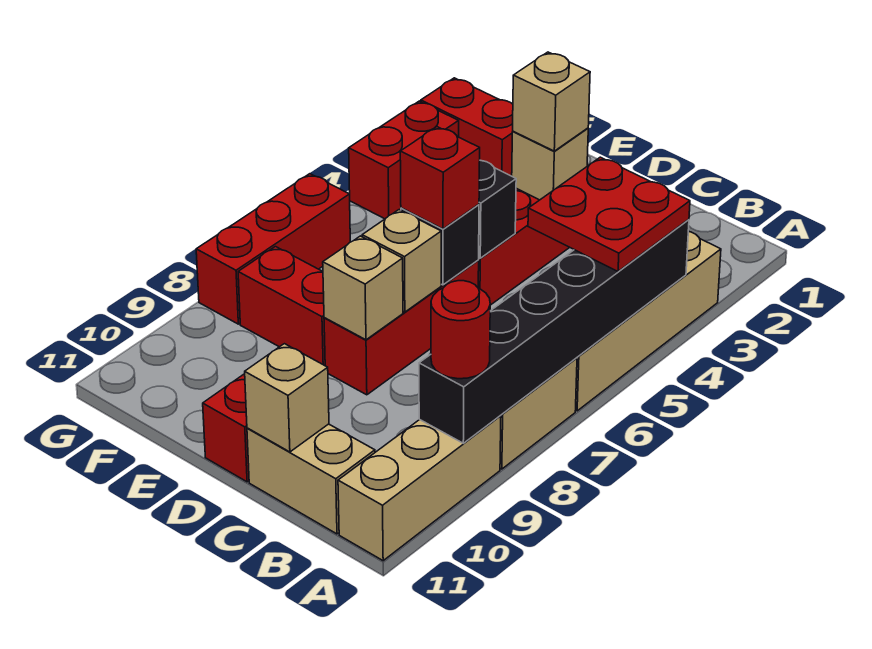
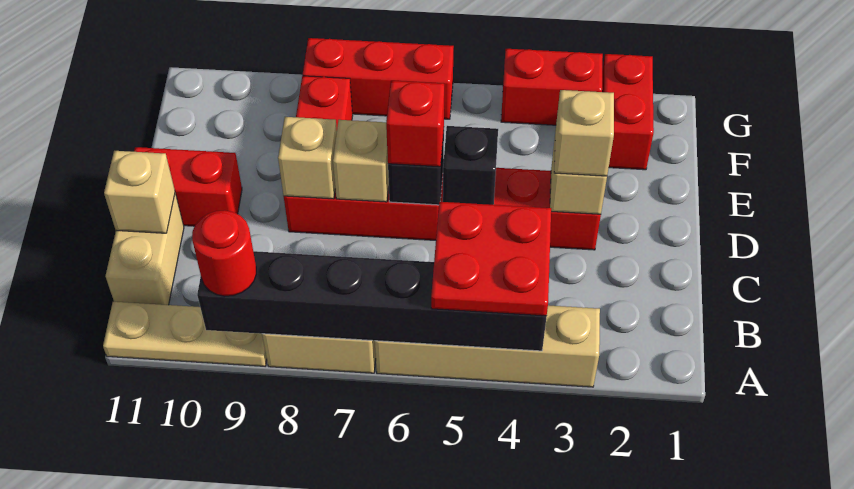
tan brick A9:A11 level 1 -> tan plate A9:A11 level 1

